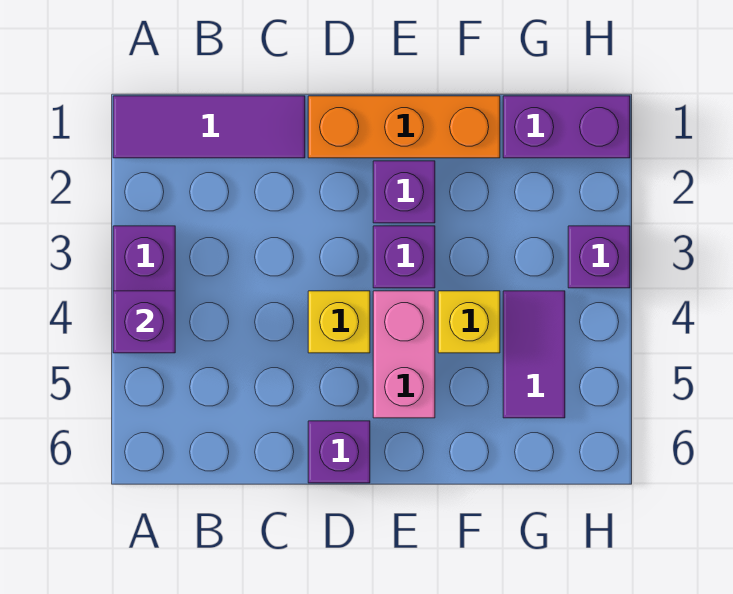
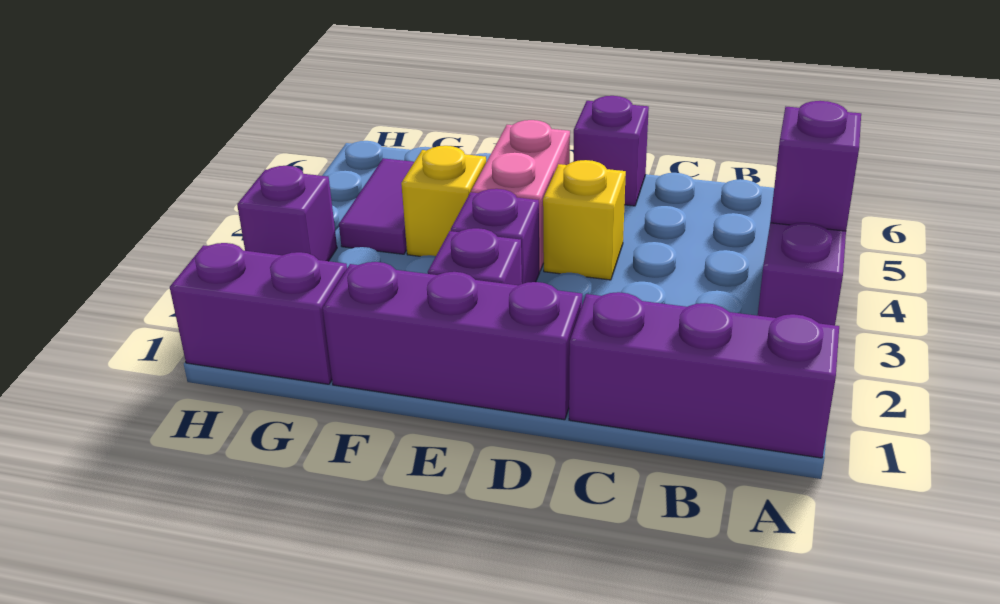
purple tile A1:C1 level 1 -> purple brick A1:C1 level 1
orange brick D1:F1 level 1 -> purple brick D1:F1 level 1

